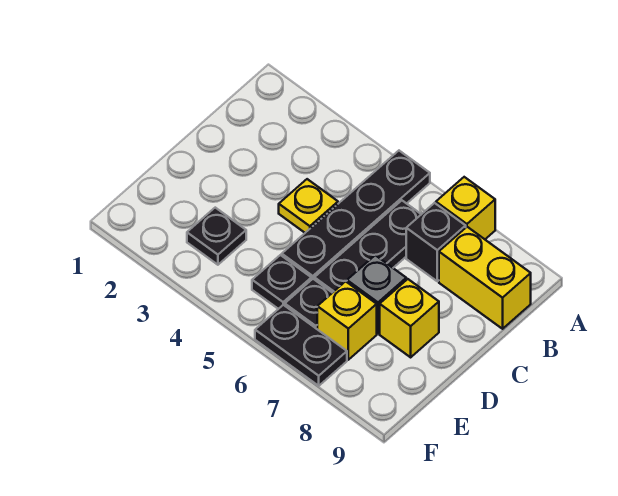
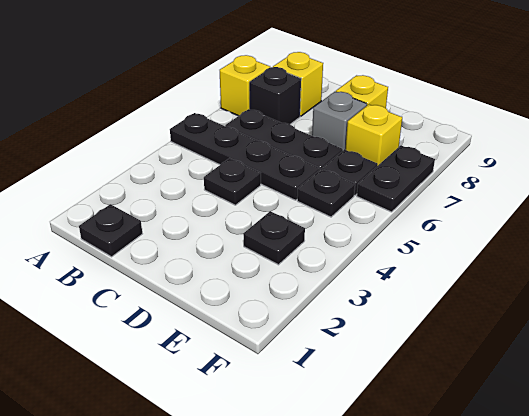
none -> black plate B1 level 1
yellow brick B8:B9 level 1 -> yellow brick B8 level 1
yellow plate C4 level 1 -> black plate C4 level 1

